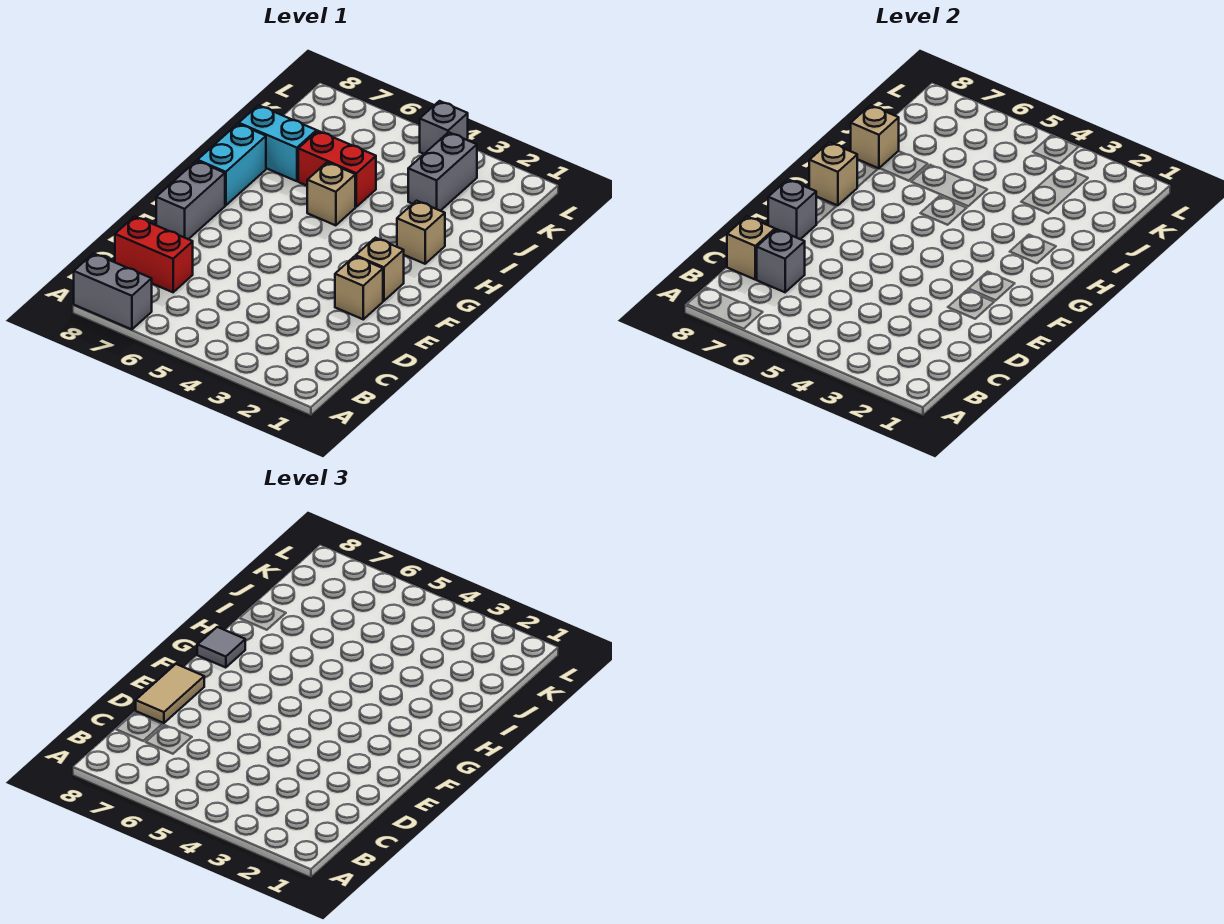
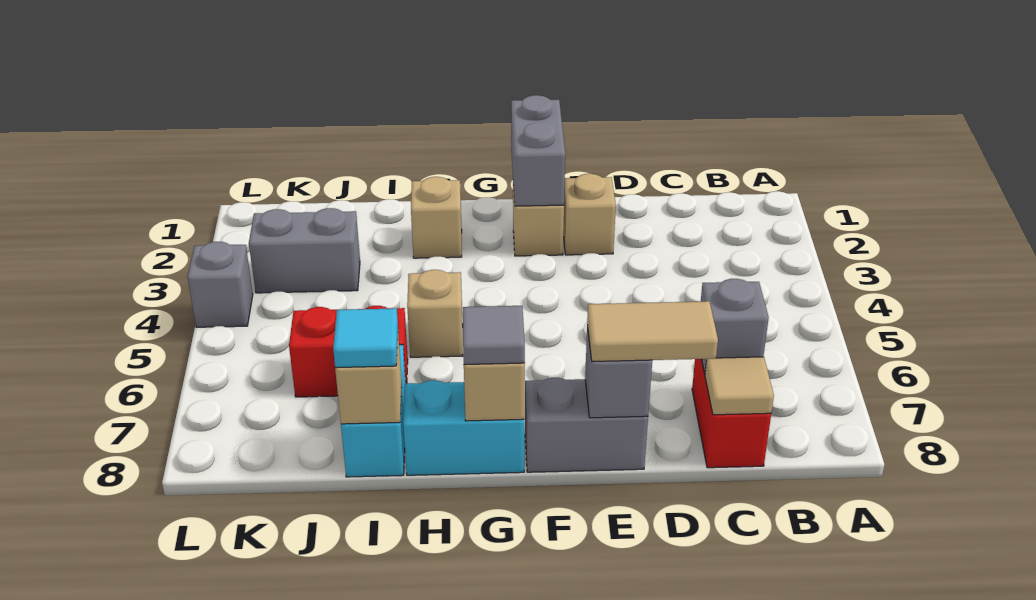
grey brick A7:A8 level 1 -> grey brick F1:F2 level 2
tan brick C8 level 2 -> tan tile C8 level 2
red brick I5:I6 level 1 -> red brick I6:J6 level 1
none -> cyan tile I8 level 3

